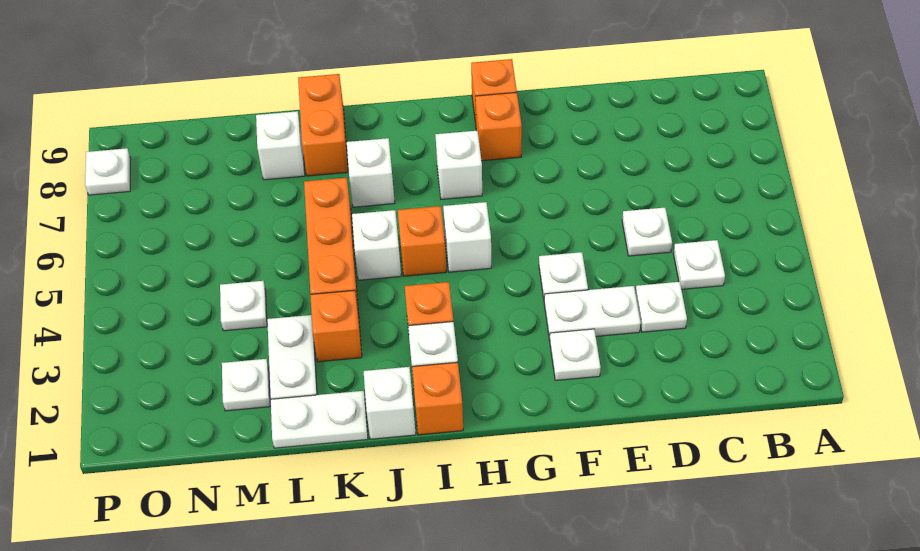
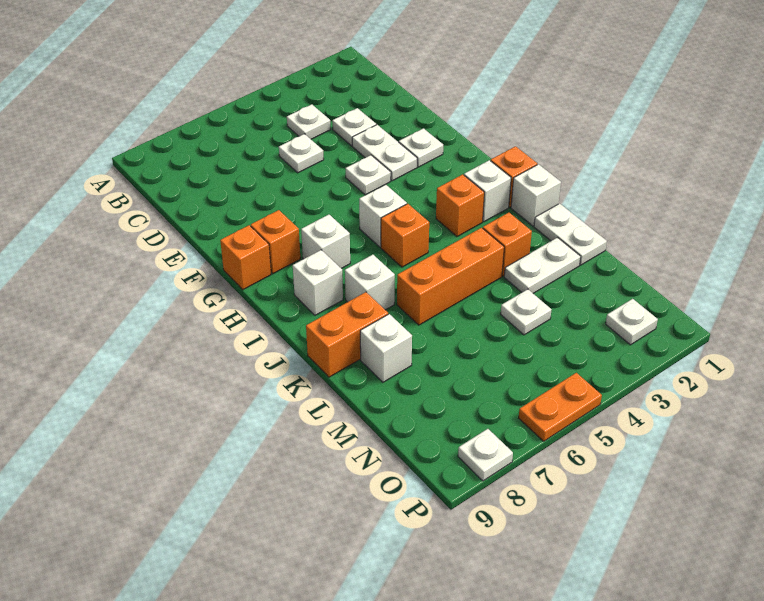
white brick J5 level 1 -> white brick I8 level 1
white plate M2 level 1 -> white plate O2 level 1
none -> orange plate P5:P6 level 1

